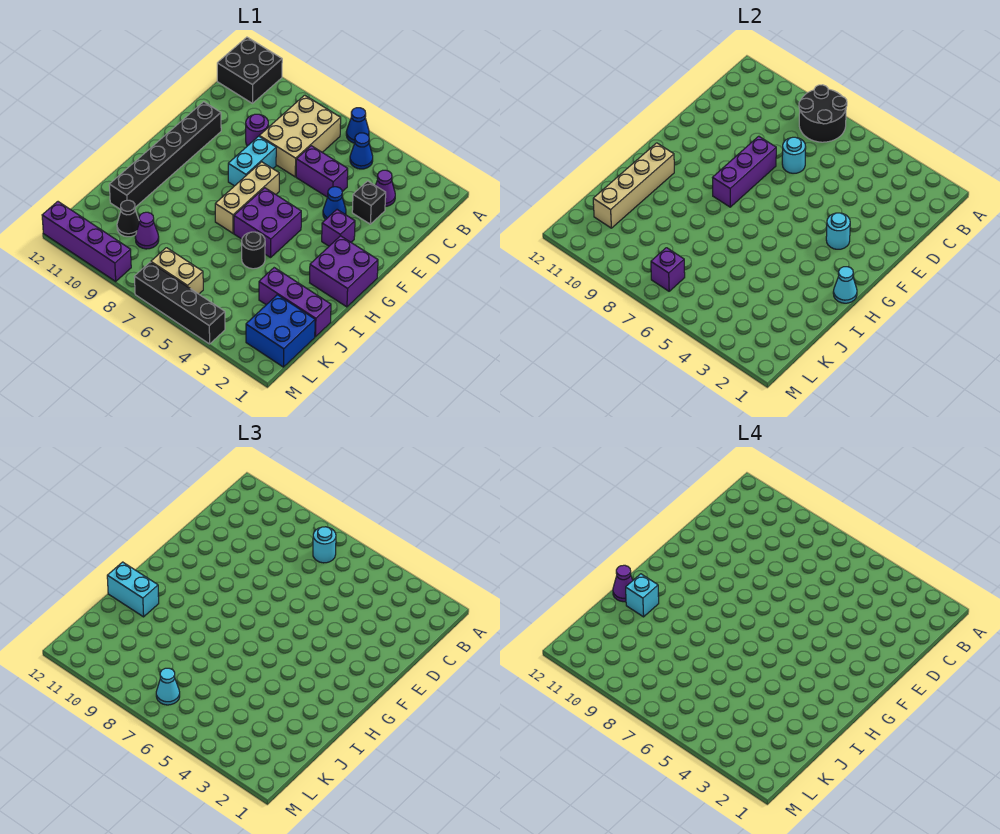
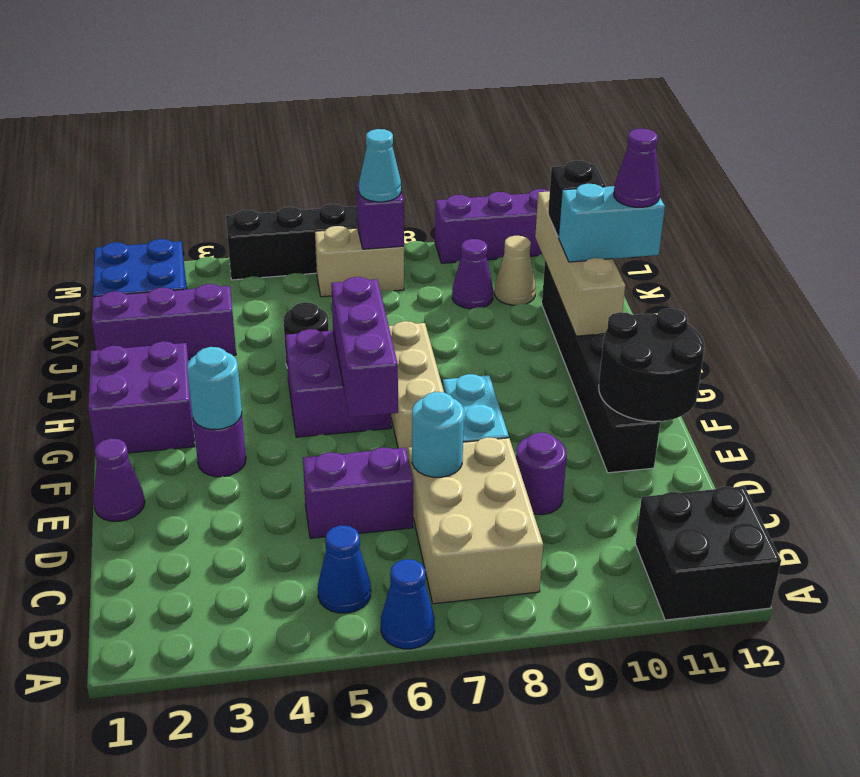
black round brick A7:B8 level 2 -> black round brick E11:F12 level 2
cyan round brick B7 level 3 -> none
purple cone C3 level 1 -> purple cone E1 level 1
black brick D3 level 1 -> black brick J11 level 3
blue cone E4 level 1 -> none
purple brick E8:G8 level 2 -> purple brick F6:H6 level 2
purple brick F3 level 1 -> purple round brick F3 level 1
cyan cone H1 level 2 -> none
cyan brick I11 level 4 -> none
black cone K10 level 1 -> tan cone K10 level 1

